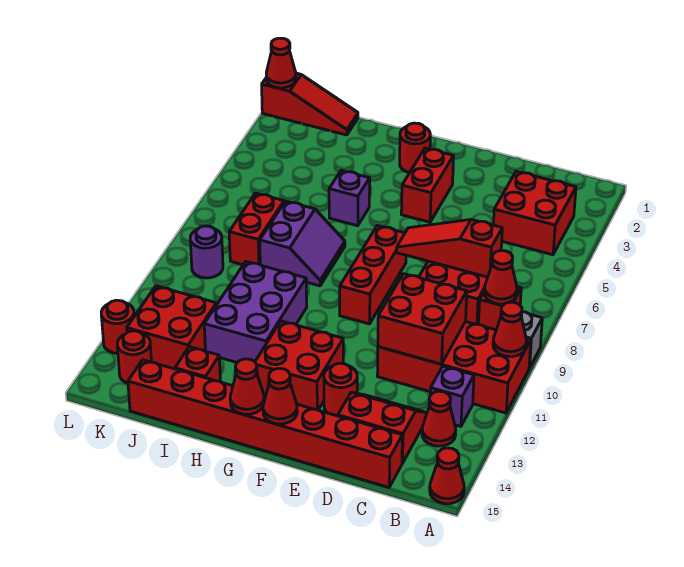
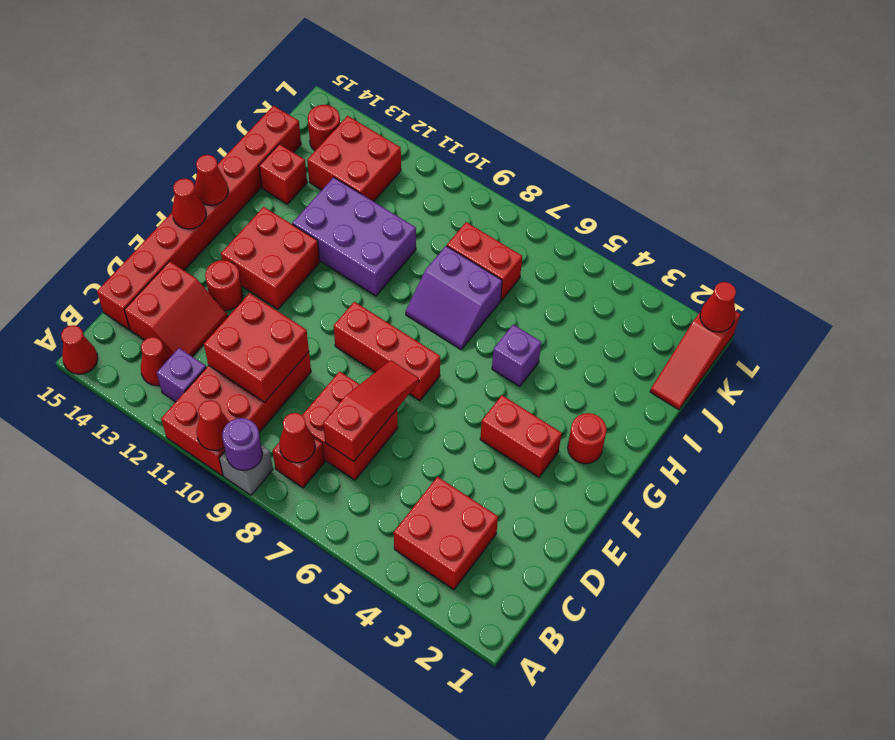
purple round brick K9 level 1 -> purple round brick A9 level 2
red round brick L13 level 1 -> none

